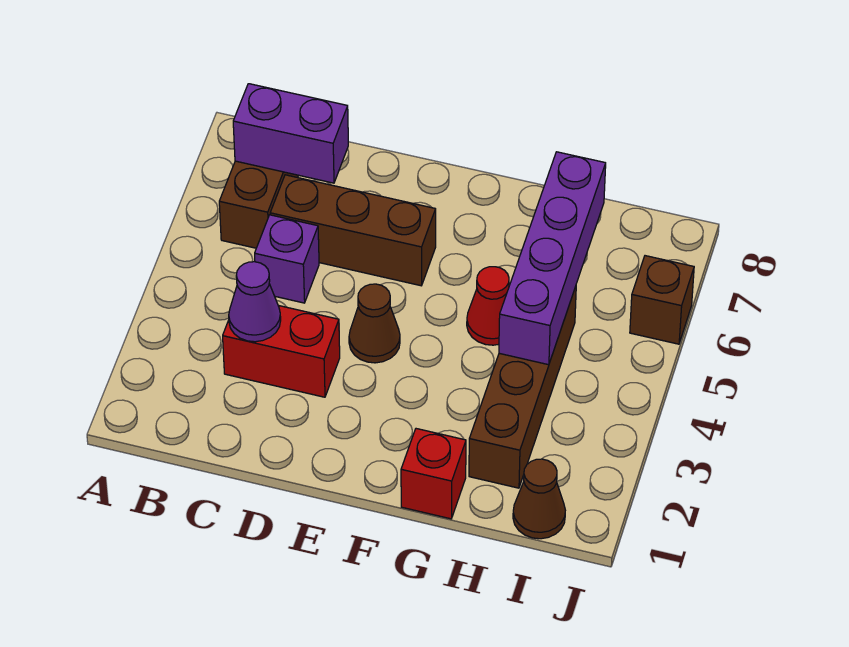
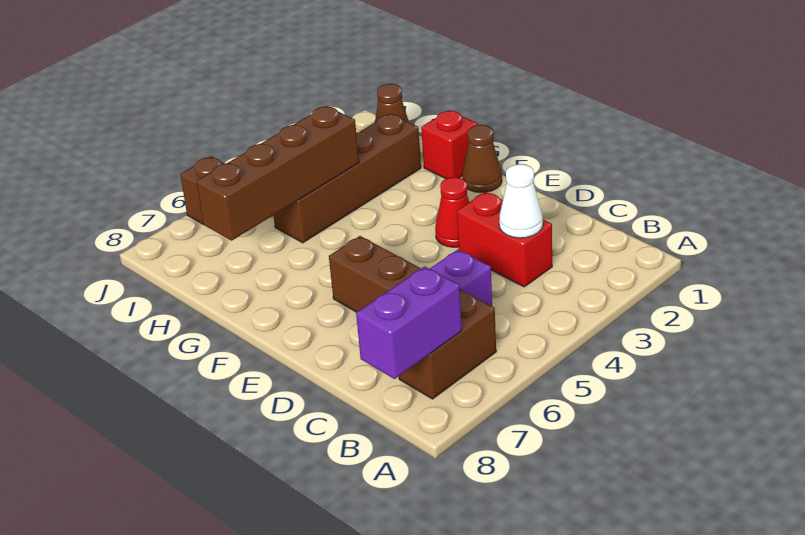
purple brick B7:C7 level 2 -> purple brick B7:B8 level 2
purple cone C3 level 2 -> white cone C3 level 2
brown cone E4 level 1 -> brown cone F1 level 1
red cone G5 level 1 -> red cone E3 level 1
purple brick H4:H7 level 2 -> brown brick H4:H7 level 2

